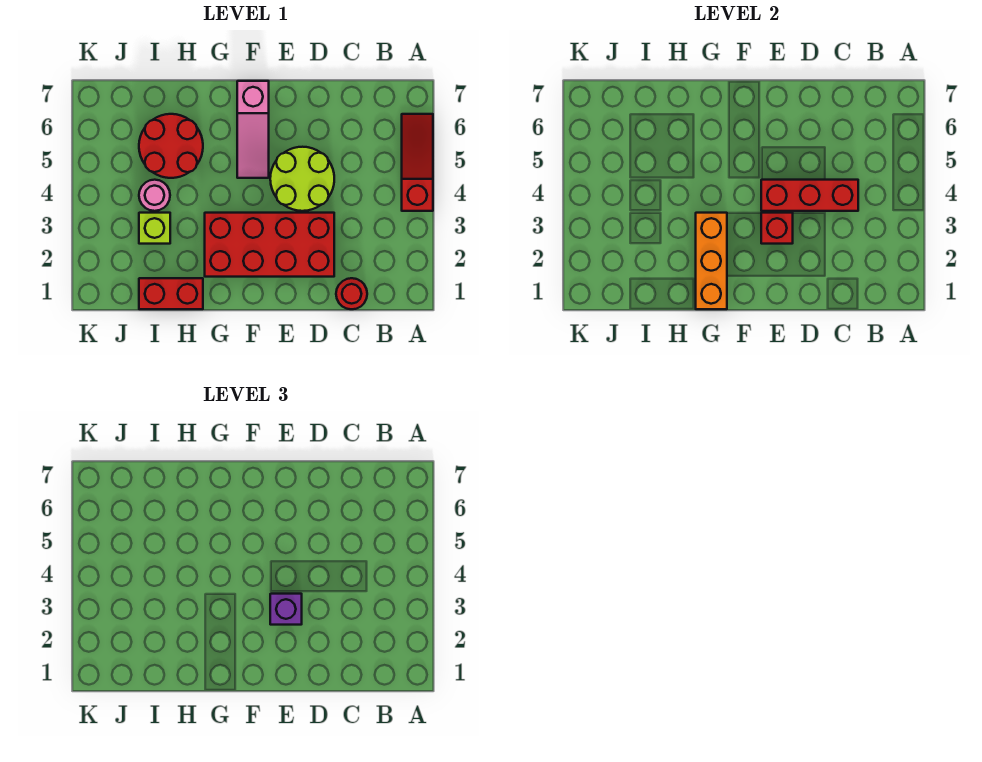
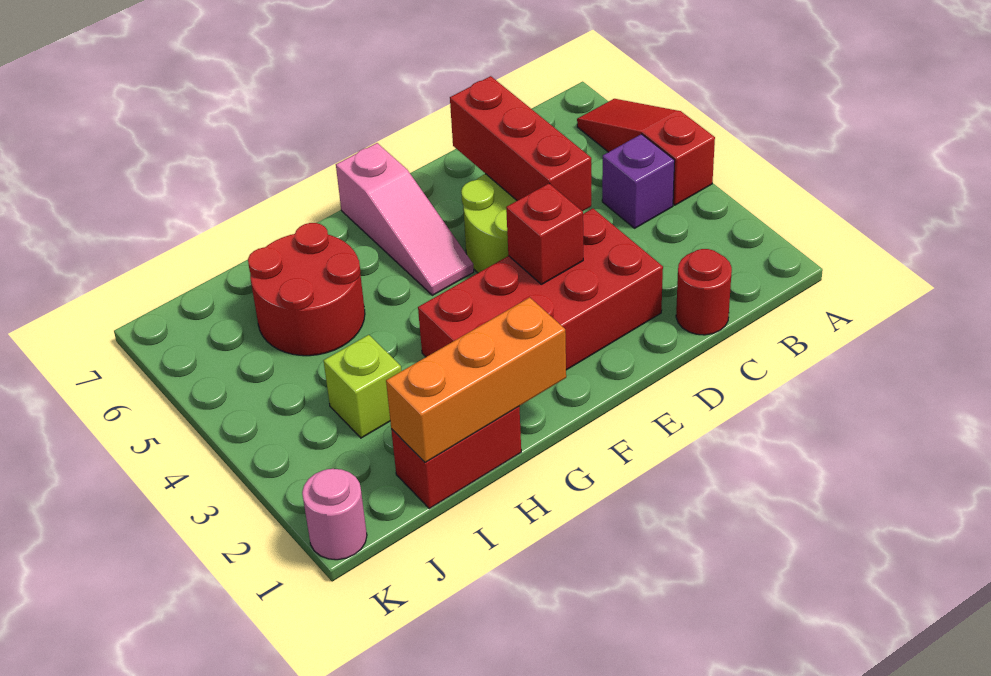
red brick C4:E4 level 2 -> red brick D4:D6 level 2
purple brick E3 level 3 -> purple brick B4 level 1
orange brick G1:G3 level 2 -> orange brick G1:I1 level 2
pink round brick I4 level 1 -> pink round brick K1 level 1

